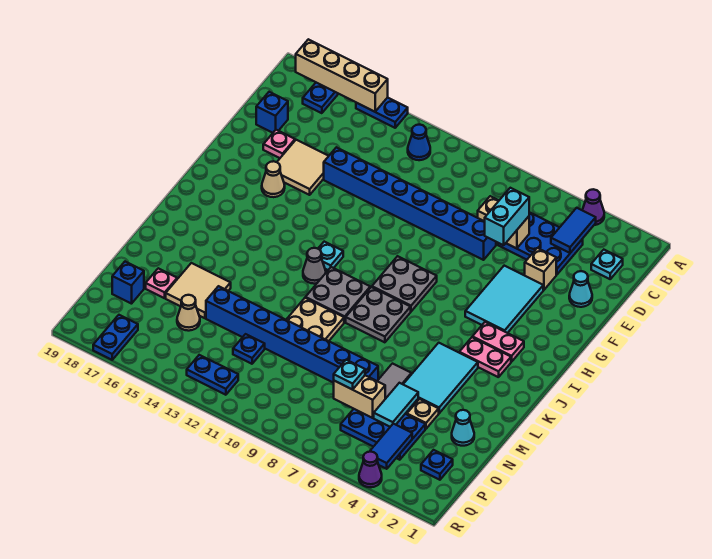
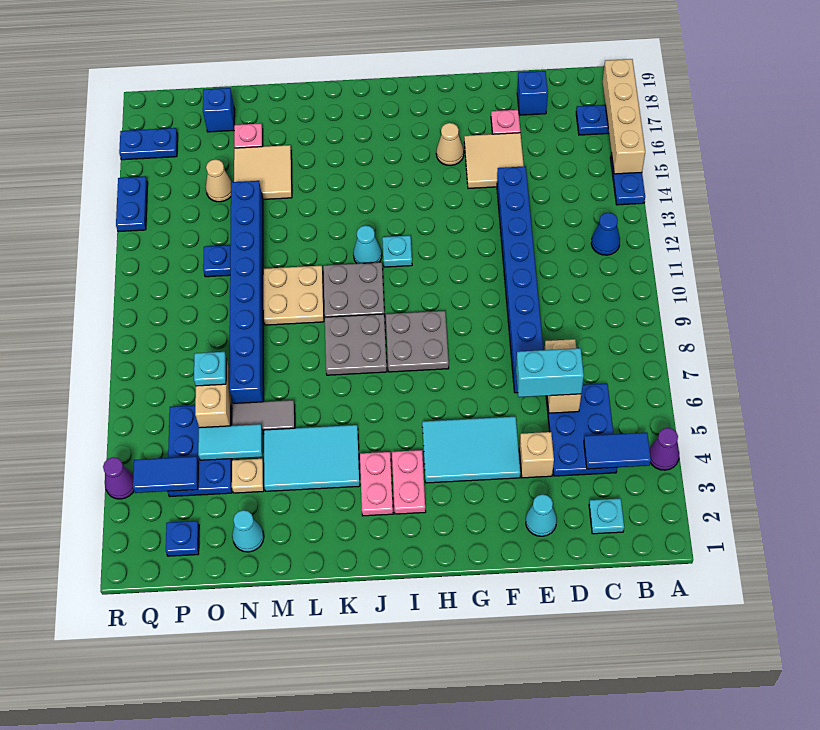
grey cone J12 level 1 -> cyan cone J12 level 1
blue plate Q12:Q13 level 1 -> blue plate R14:R15 level 1

